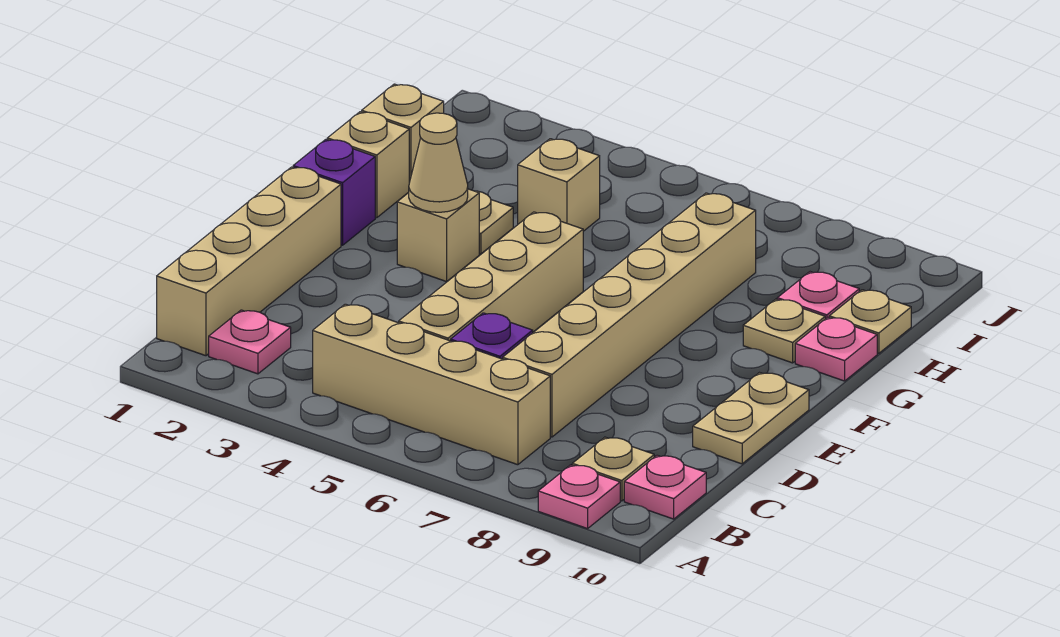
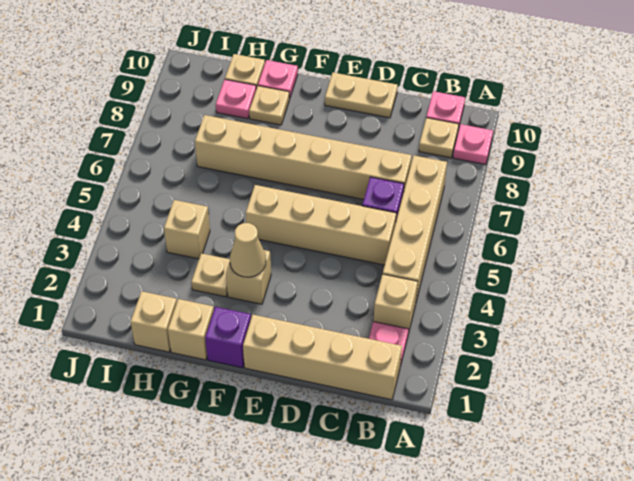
none -> tan brick B3 level 1

